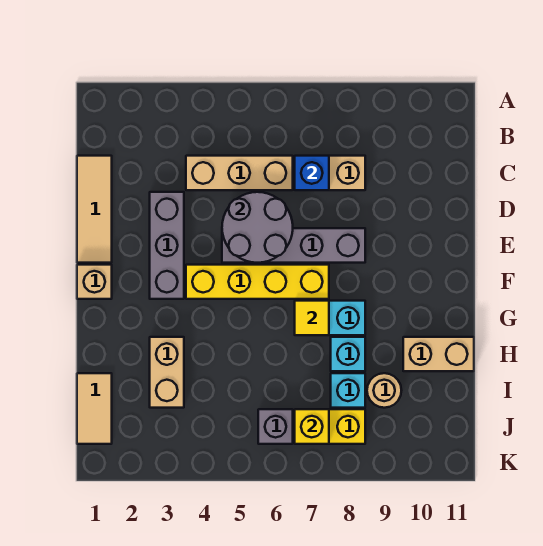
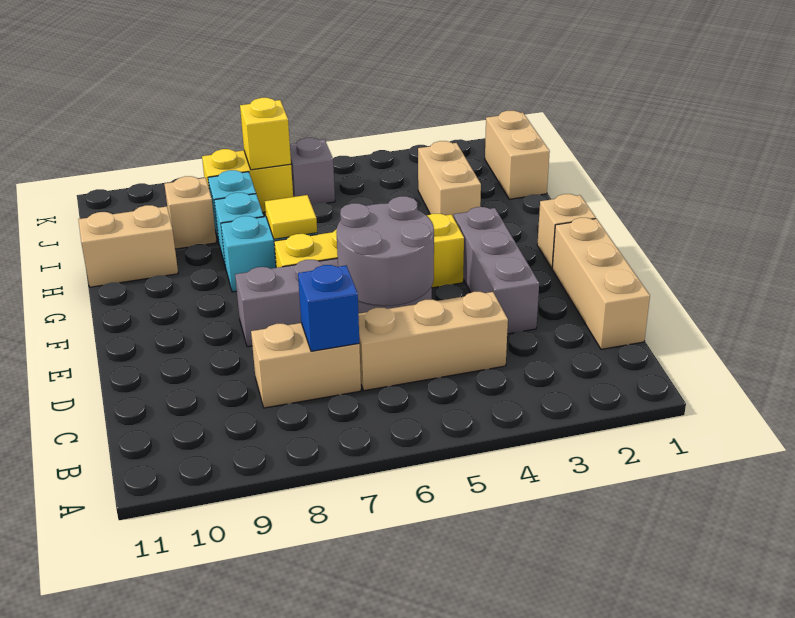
tan tile C1:E1 level 1 -> tan brick C1:E1 level 1
tan tile I1:J1 level 1 -> tan brick I1:J1 level 1
tan round brick I9 level 1 -> tan brick I9 level 1

